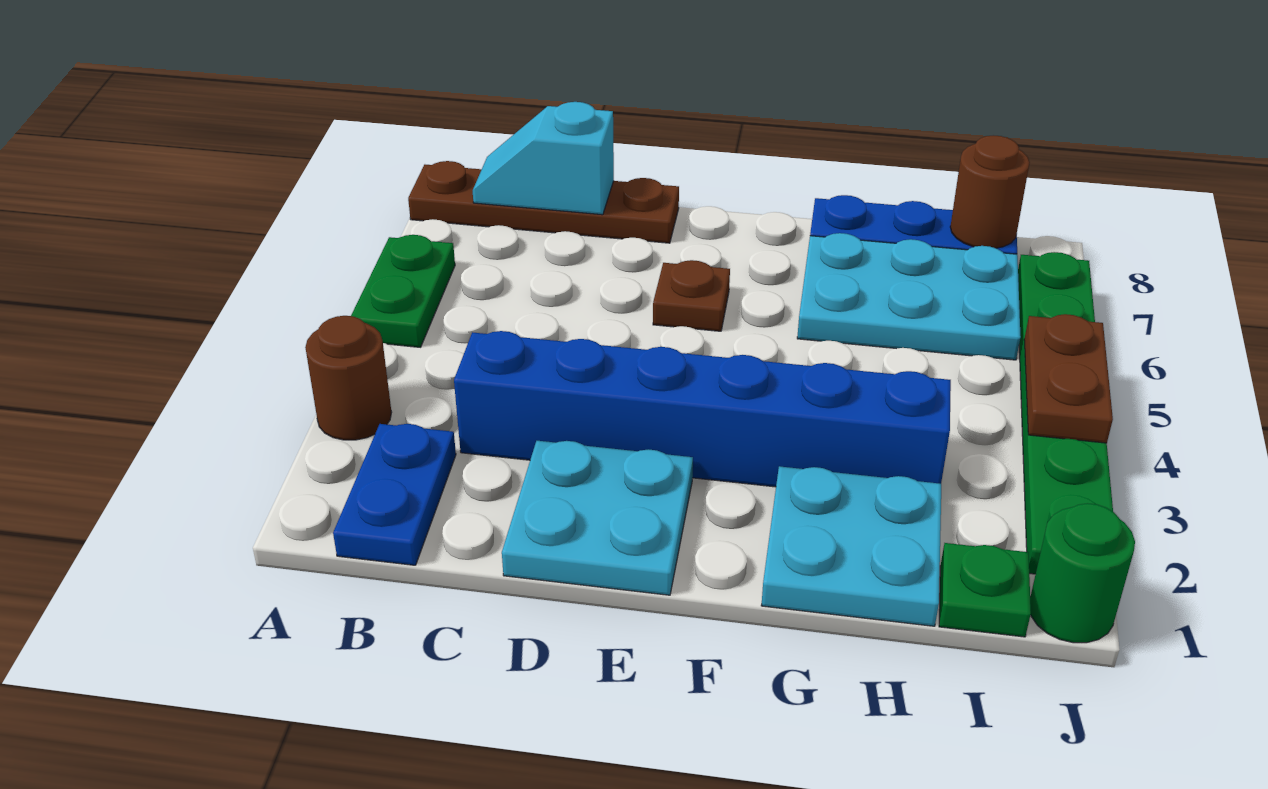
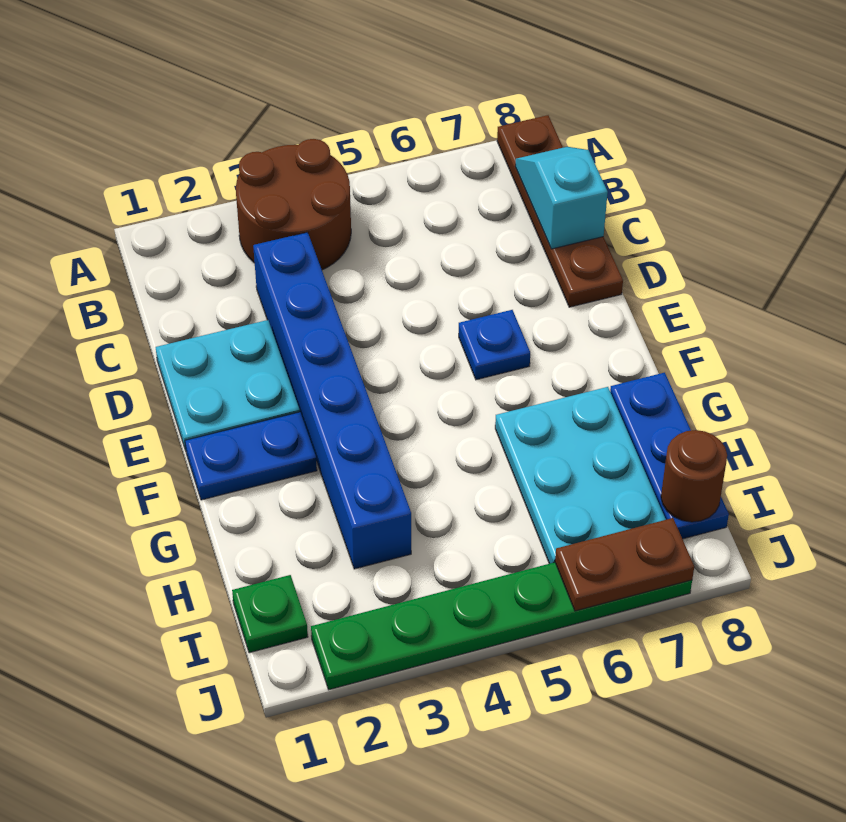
brown round brick A3 level 1 -> brown round brick A3:B4 level 1
green plate A5:A6 level 1 -> none
blue plate B1:B2 level 1 -> blue plate F1:F2 level 1
brown plate E6 level 1 -> blue plate E6 level 1
cyan plate G1:H2 level 1 -> none
green round brick J1 level 1 -> none
brown plate J4:J5 level 2 -> brown plate J6:J7 level 2

